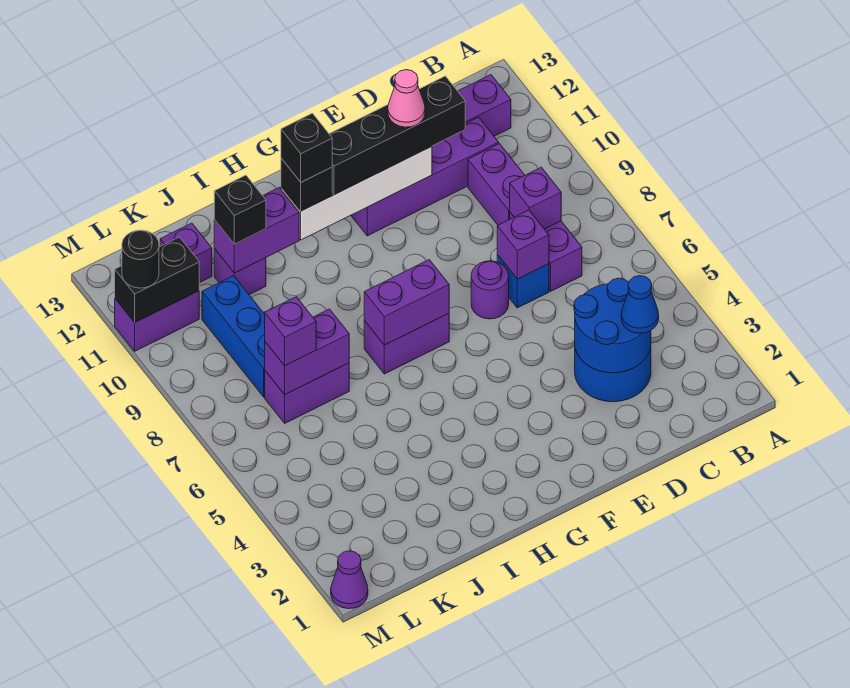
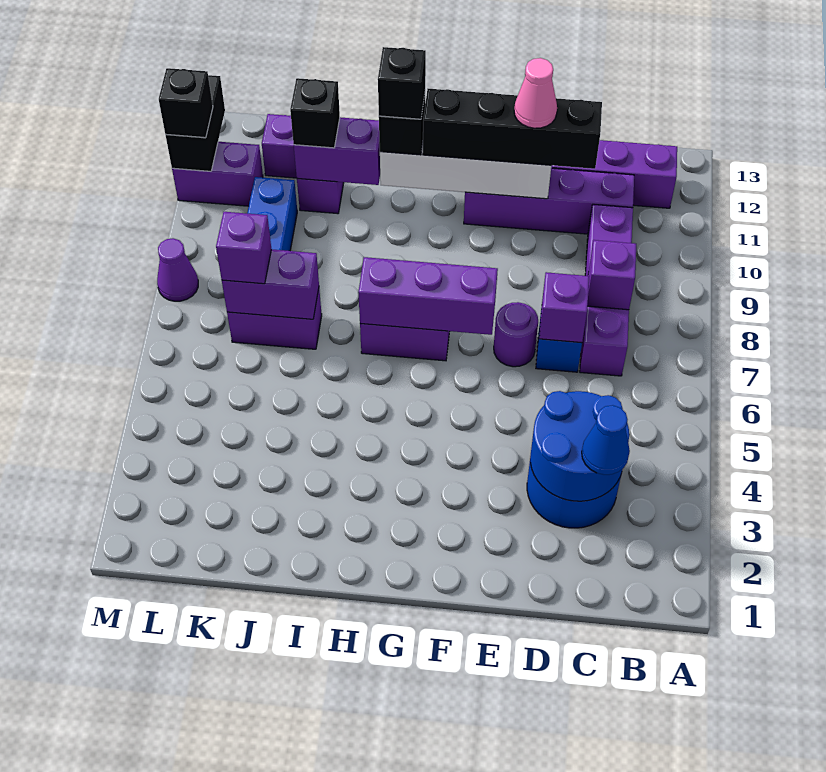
purple brick G7:H7 level 2 -> purple brick F7:H7 level 2
black brick L11:M11 level 2 -> black brick M11:M12 level 2
purple cone M1 level 1 -> purple cone M8 level 1
black round brick M11 level 3 -> black brick M11 level 3

